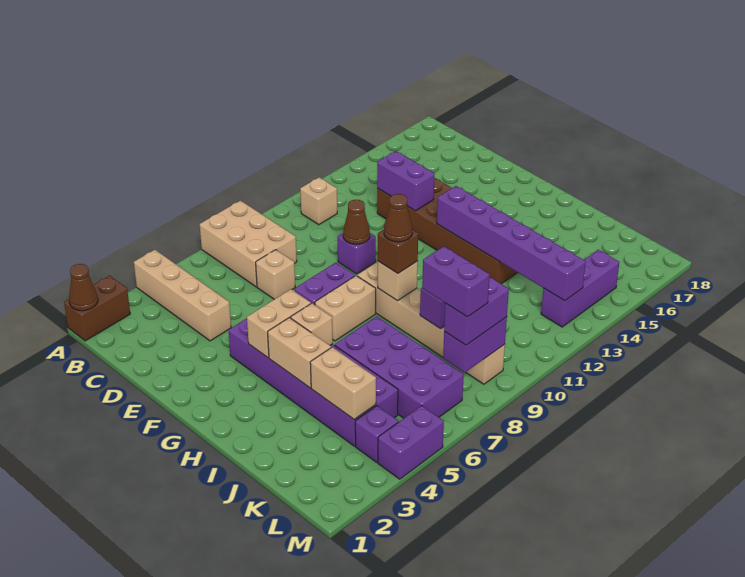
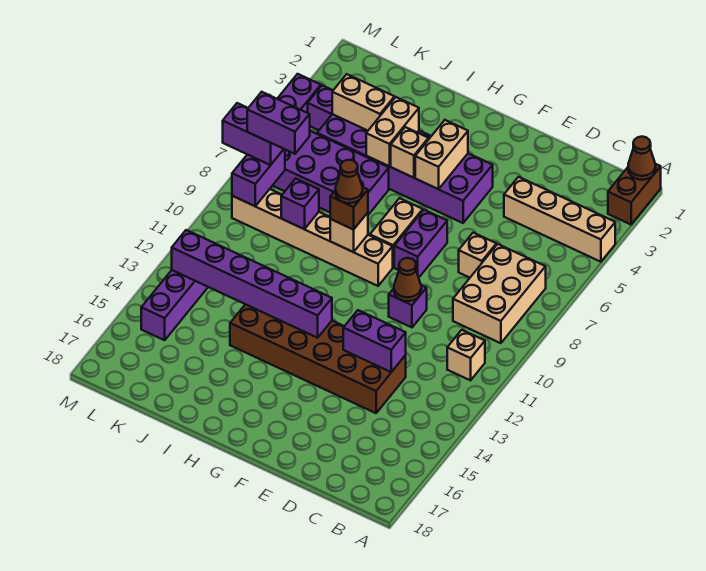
tan brick A7:C8 level 1 -> tan brick B7:C9 level 1
tan brick H4:I4 level 2 -> tan brick I4:I5 level 2
purple brick L8:L9 level 3 -> purple brick L8:M8 level 3

